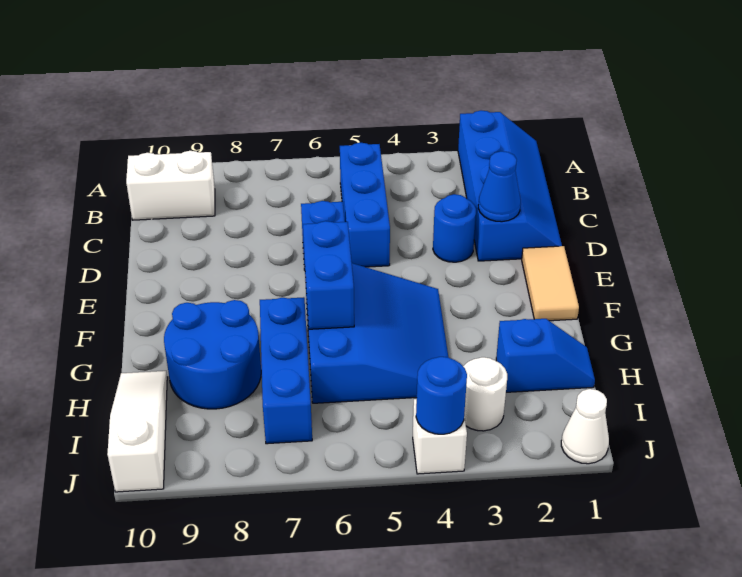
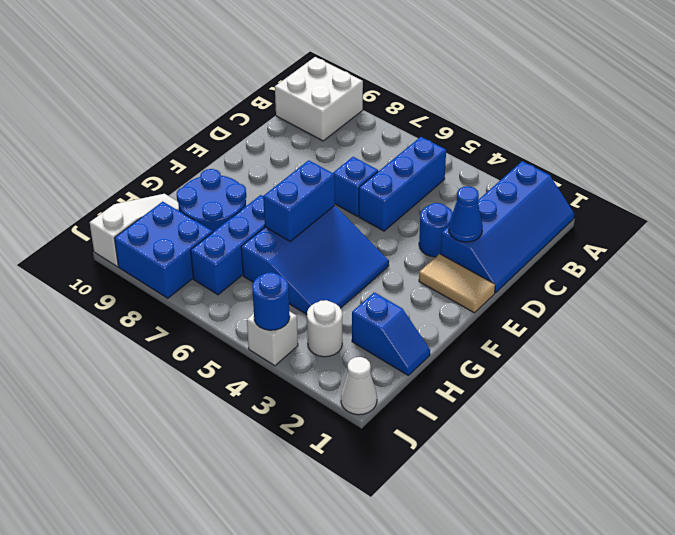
white brick B9:B10 level 1 -> white brick A9:B10 level 1
tan tile E1:F1 level 1 -> tan tile E1:E2 level 1
none -> blue brick I8:J9 level 1

